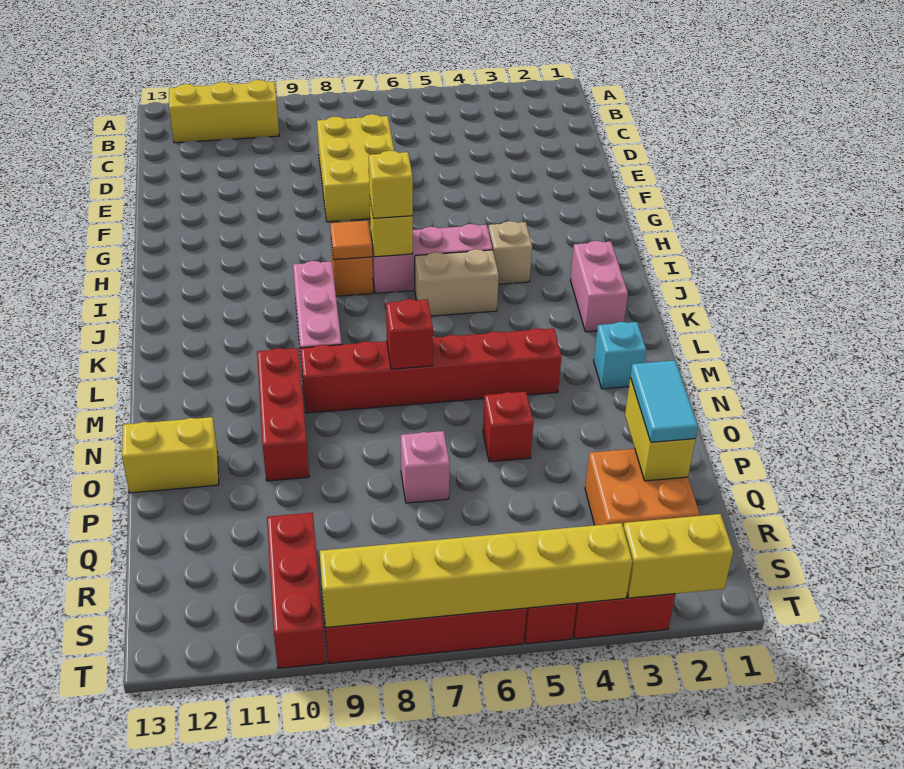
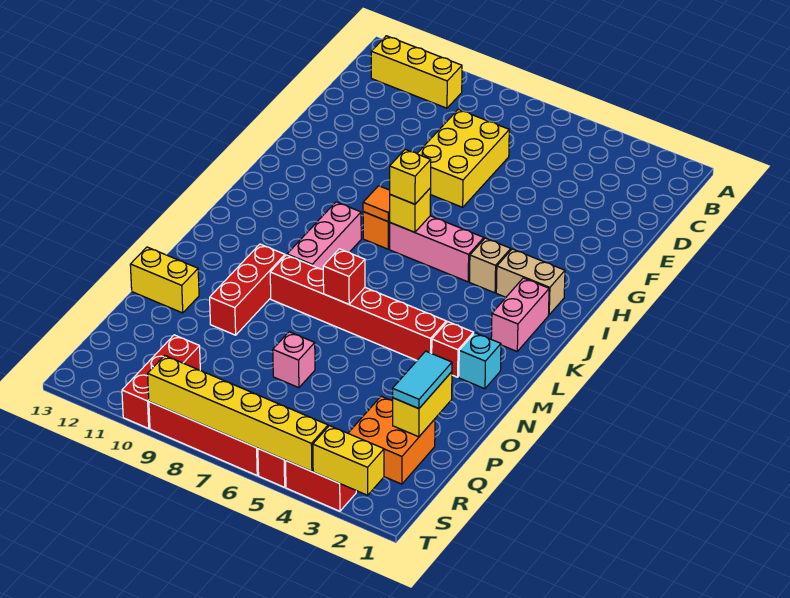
tan brick J5:J6 level 1 -> tan brick I2:I3 level 1
red brick O5 level 1 -> red brick M3 level 1

